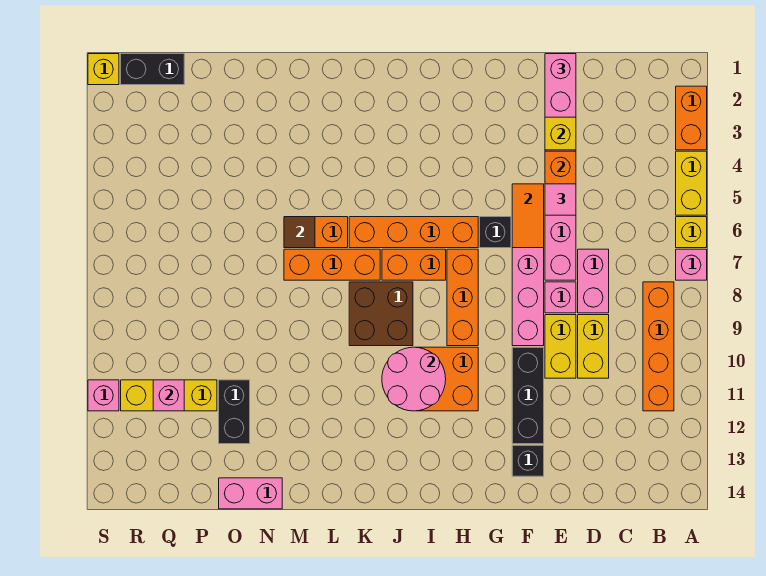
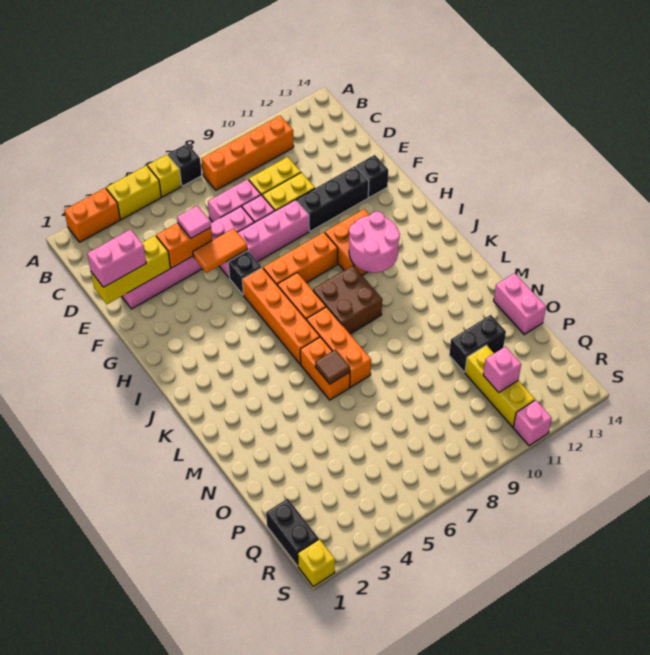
pink brick A7 level 1 -> black brick A7 level 1

